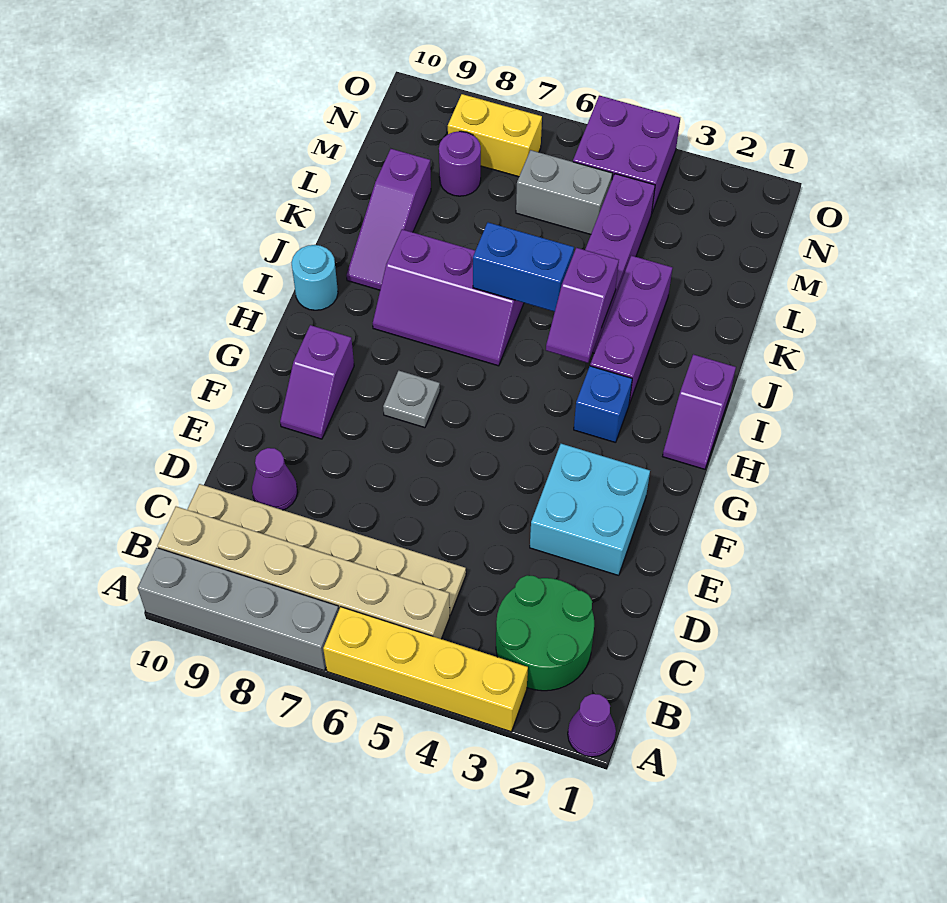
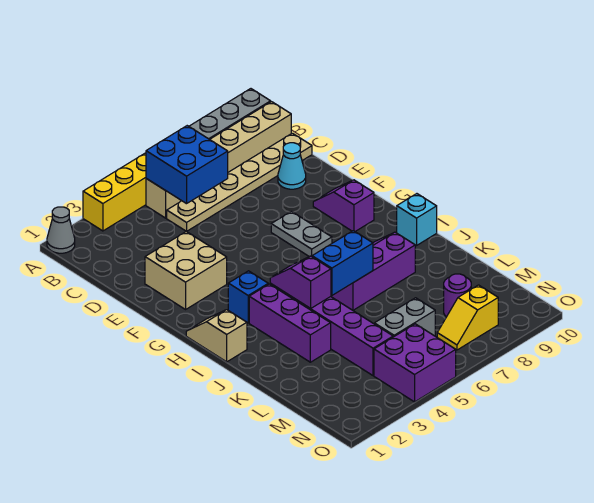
purple cone A1 level 1 -> grey cone A1 level 1
green round brick B2:C3 level 1 -> none
none -> blue brick B5:C6 level 2
purple cone D9 level 1 -> cyan cone D9 level 1
cyan brick E2:F3 level 1 -> tan brick E2:F3 level 1
grey plate G7 level 1 -> grey plate F7:G7 level 1
purple slope H1:I1 level 1 top I -> tan slope H1:I1 level 1 top I
cyan round brick I10 level 1 -> cyan brick I10 level 1
purple slope J9:L9 level 1 top L -> none
yellow brick N7:N8 level 1 -> yellow slope N7:N8 level 1 top 8

